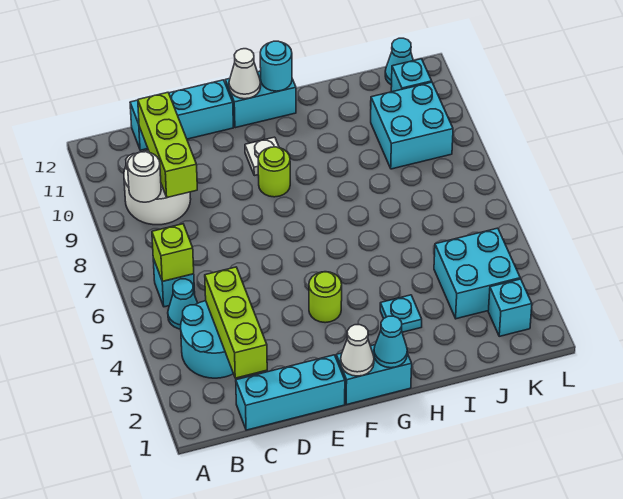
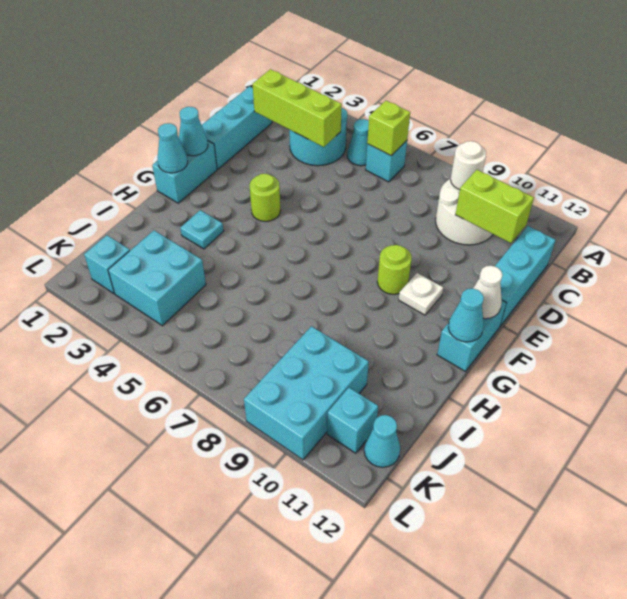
lime brick C9:C11 level 2 -> lime brick C10:C11 level 2
white cone F1 level 2 -> cyan cone F1 level 2
cyan round brick G12 level 2 -> cyan cone G12 level 2
cyan brick J9:K10 level 1 -> cyan brick J9:L10 level 1

